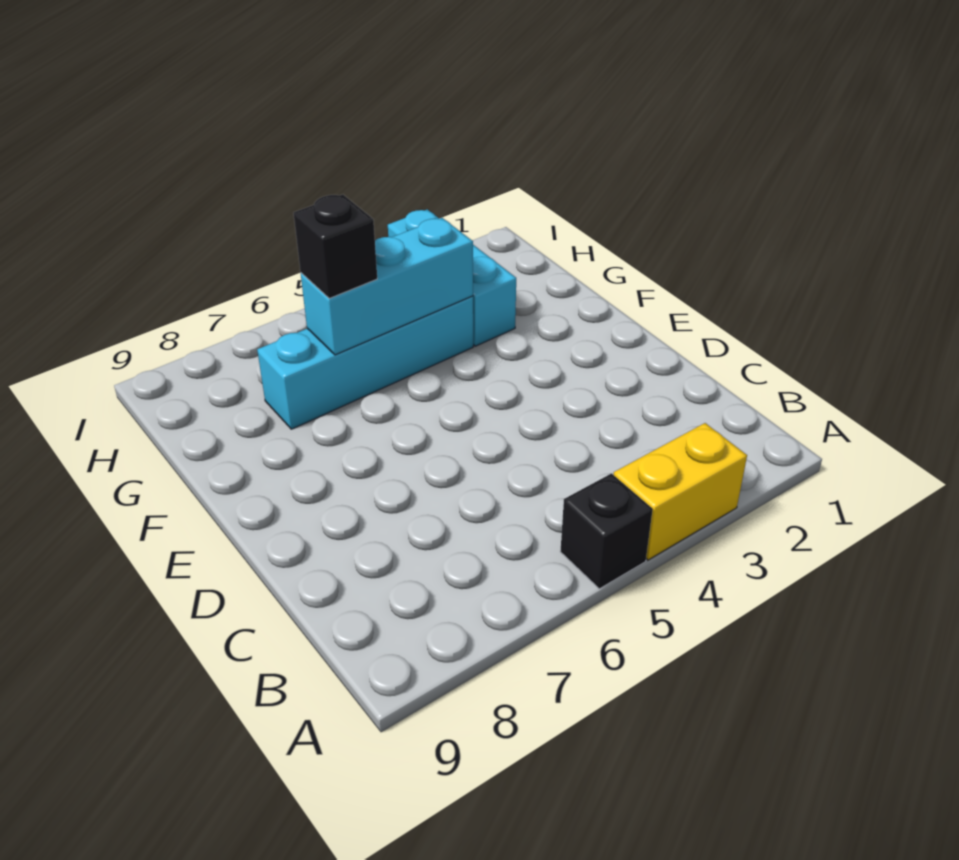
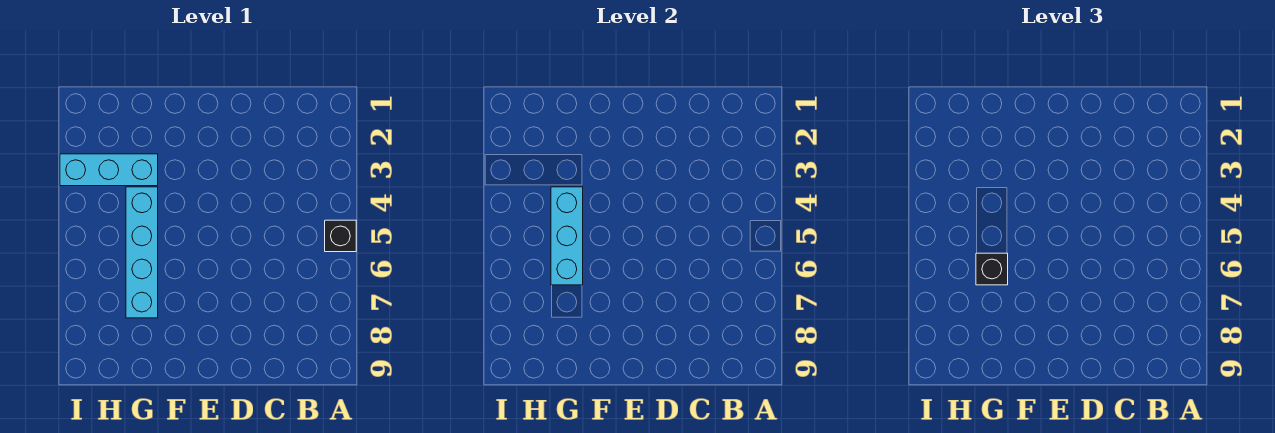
yellow brick A3:A4 level 1 -> none

